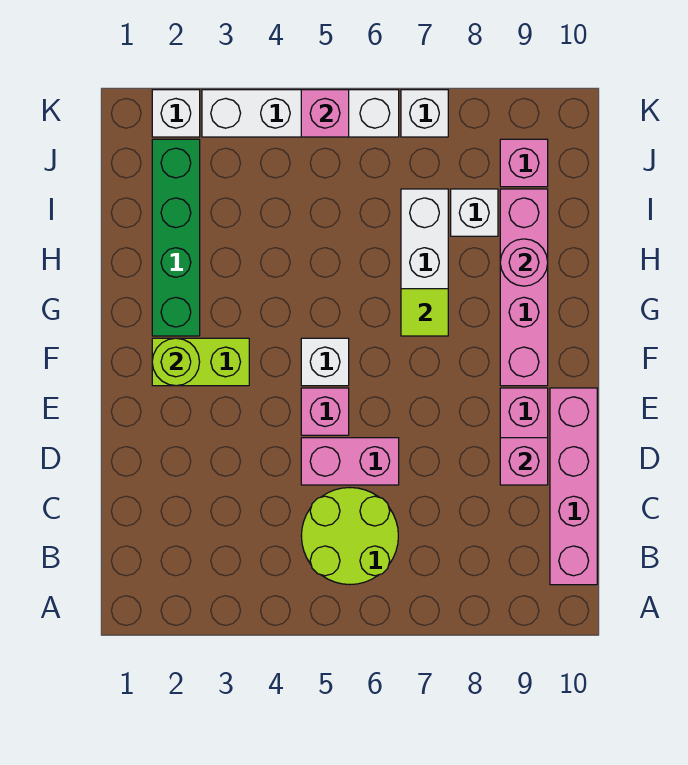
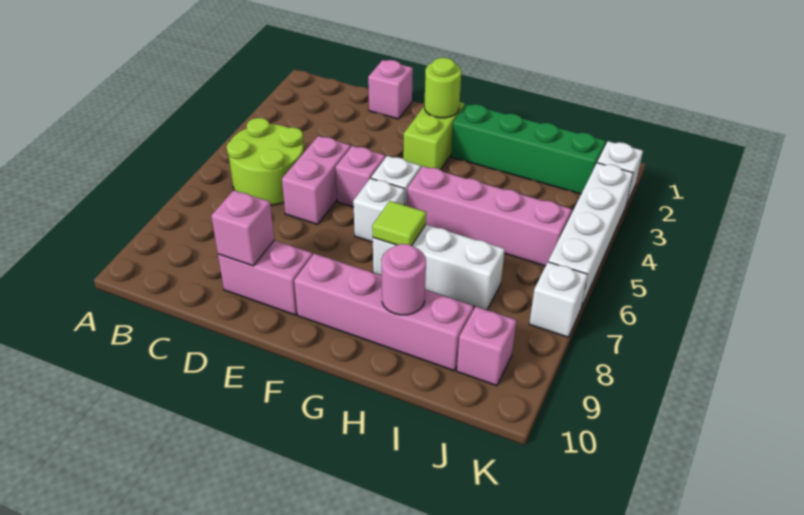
pink brick B10:E10 level 1 -> pink brick G5:J5 level 1
white brick I8 level 1 -> white brick F6 level 1
pink brick K5 level 2 -> pink brick D1 level 1

